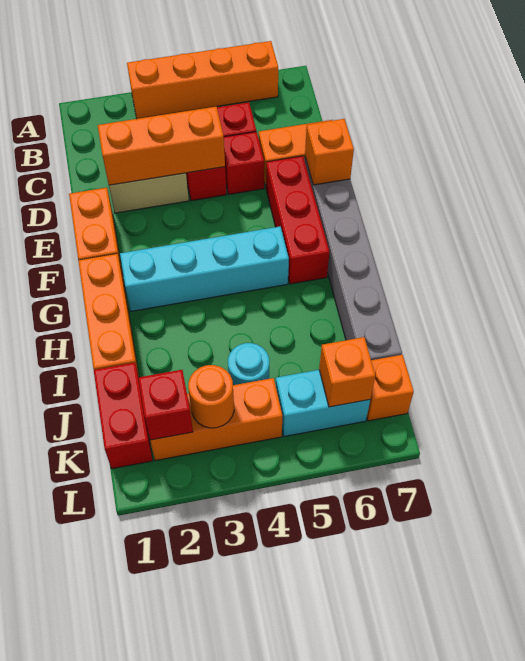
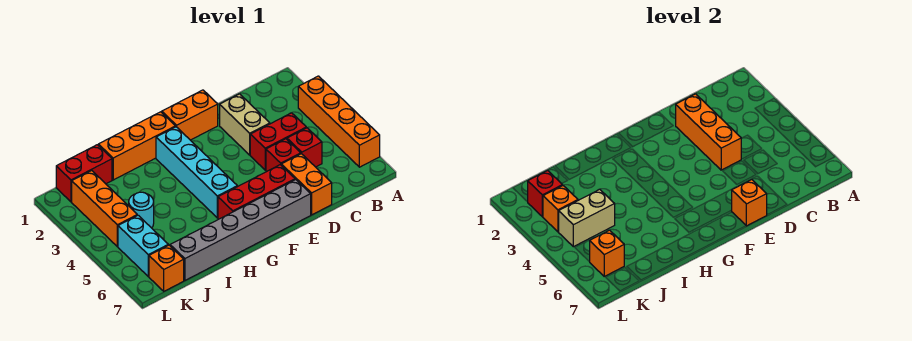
none -> tan brick J4:K4 level 2
orange round brick K3 level 2 -> orange brick K3 level 2

